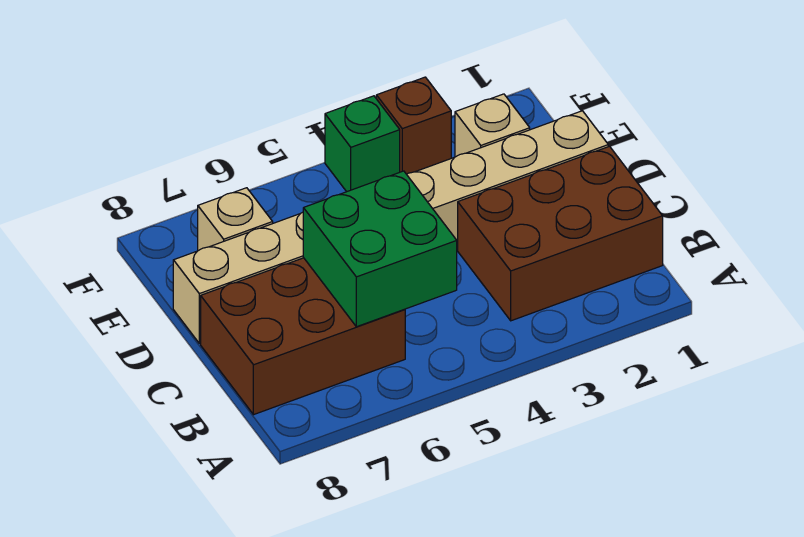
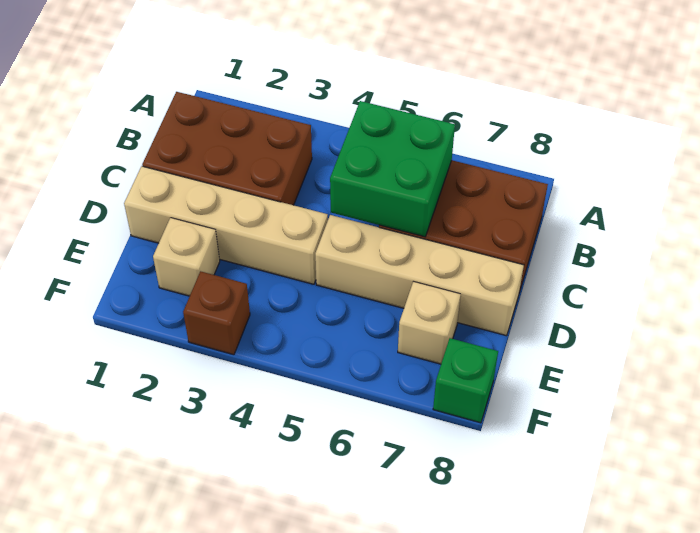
green brick F4 level 1 -> green brick F8 level 1

